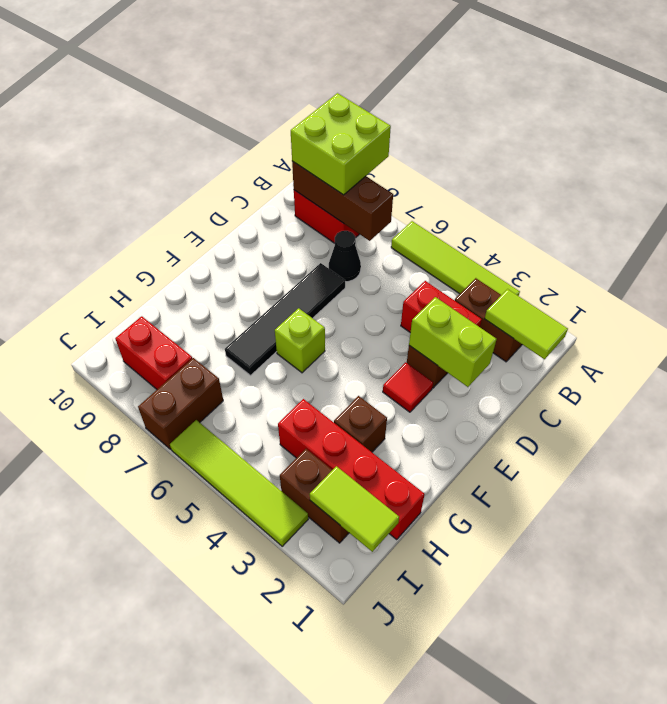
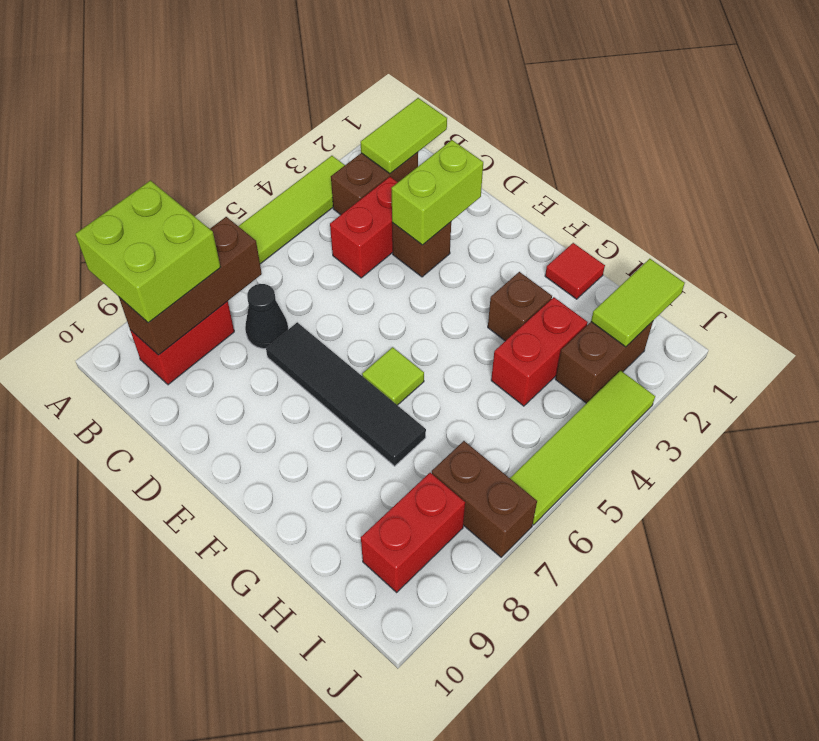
red tile E3 level 1 -> red tile G1 level 1
lime brick F6 level 1 -> lime tile F6 level 1
red brick H1:H4 level 1 -> red brick H3:H4 level 1

